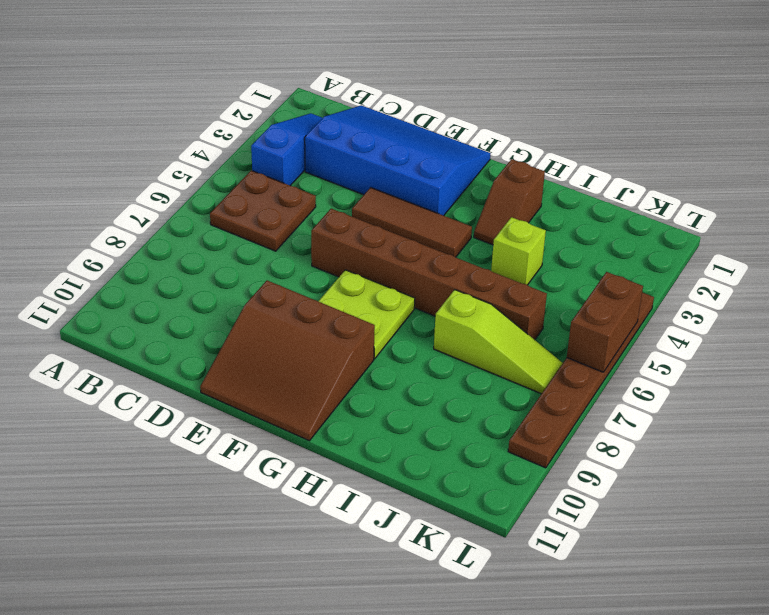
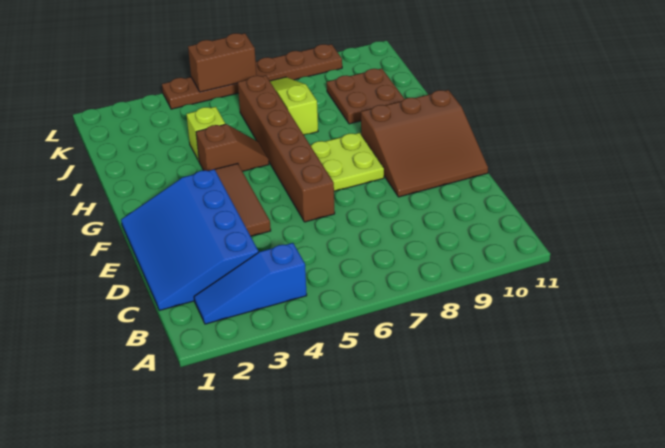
brown plate B5:C6 level 1 -> brown plate I9:J10 level 1
brown slope E9:G11 level 1 top 9 -> brown slope E9:G11 level 1 top G
brown slope H2:H3 level 1 top 2 -> brown slope H4:H5 level 1 top 4

